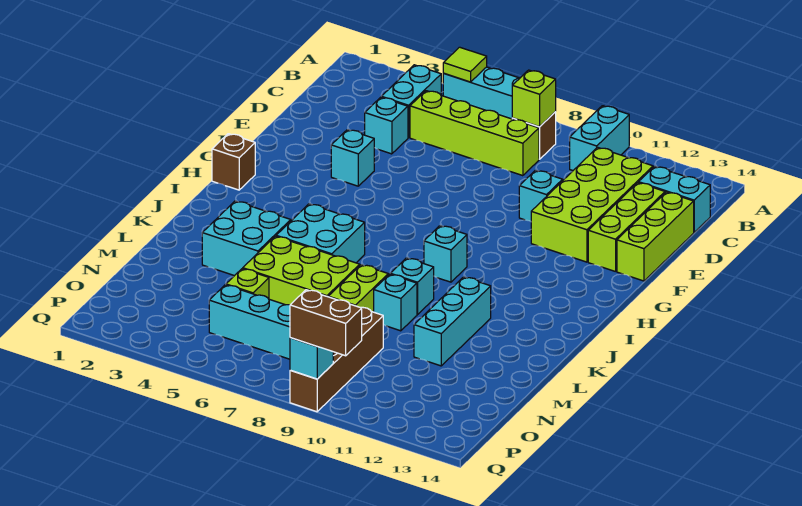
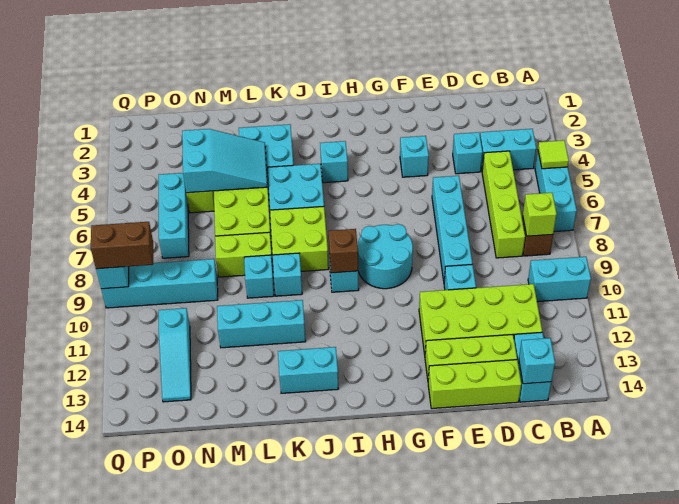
none -> cyan brick C14 level 2
none -> cyan brick E6:E9 level 1
none -> cyan round brick G8:H9 level 1
brown brick H1 level 1 -> brown brick I9 level 2
none -> cyan brick I4 level 1
none -> lime brick J7:K8 level 1
none -> cyan brick J13:K13 level 1
none -> cyan slope L4:N5 level 2 top N
brown brick N9:Q9 level 1 -> cyan brick N9:Q9 level 1
none -> cyan slope O11:O13 level 1 top 11
brown brick Q9:Q10 level 3 -> brown brick P9:Q9 level 3

